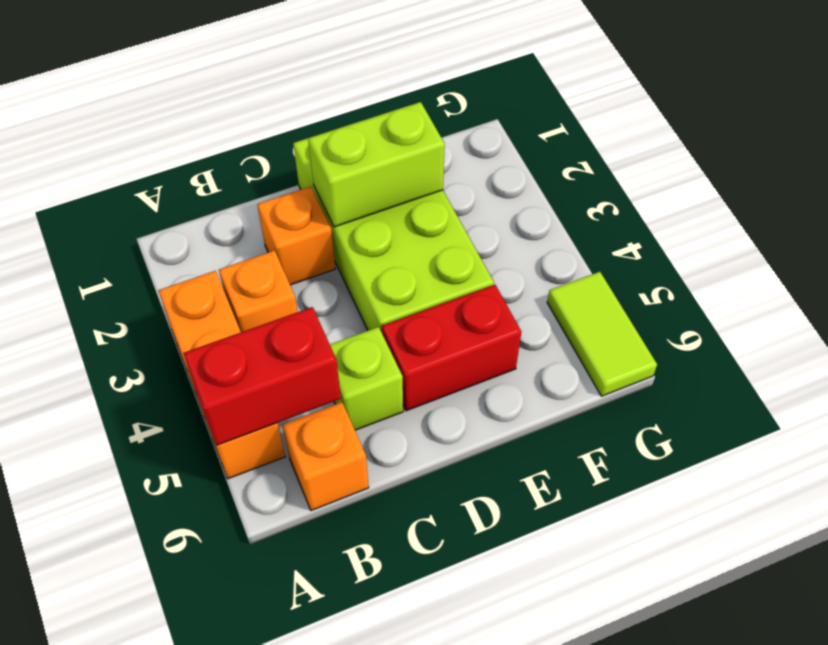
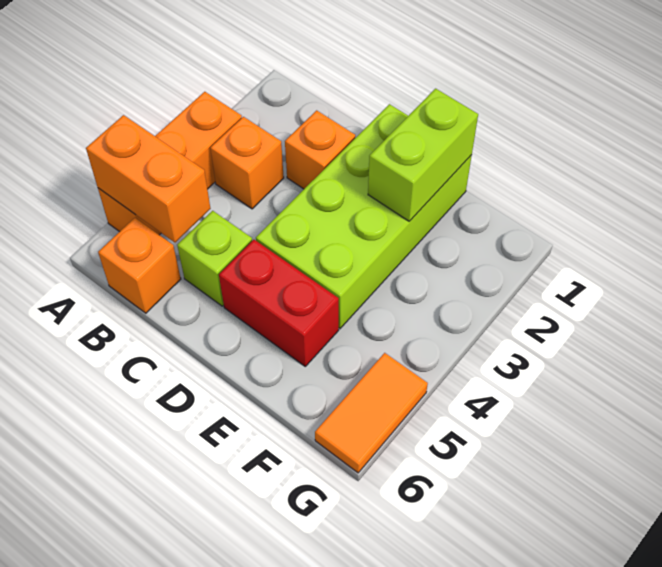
red brick A5:B5 level 2 -> orange brick A5:B5 level 2
lime brick D2:E2 level 2 -> lime brick E1:E2 level 2
lime tile G5:G6 level 1 -> orange tile G5:G6 level 1

